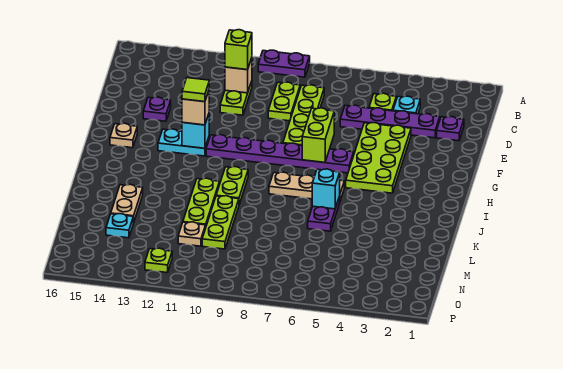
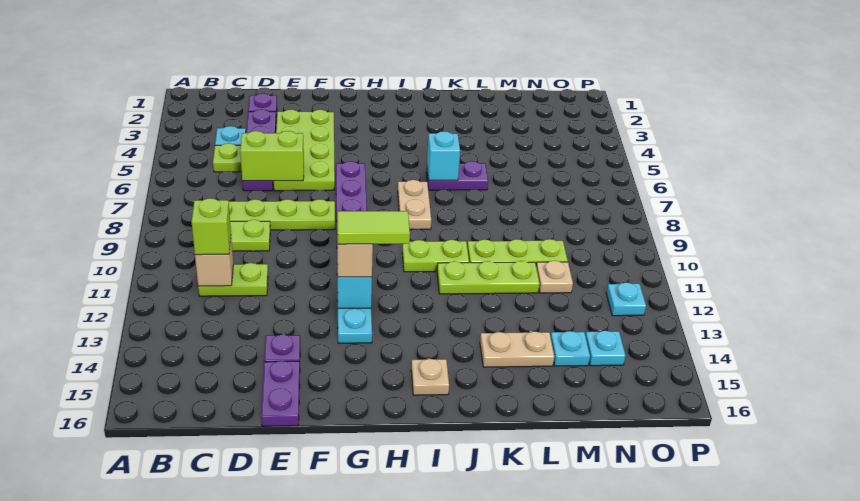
purple plate A9:A10 level 1 -> purple plate E15:E16 level 1
lime plate E4:H5 level 1 -> lime plate E3:F6 level 1
lime brick F7:G7 level 2 -> lime brick D6:E6 level 2
lime tile G12 level 4 -> lime tile G12:H12 level 4
tan plate G15 level 1 -> tan plate I15 level 1
tan plate I6:I8 level 1 -> tan plate I7:I8 level 1
none -> cyan plate N14 level 1
lime plate O12 level 1 -> cyan plate O12 level 1

